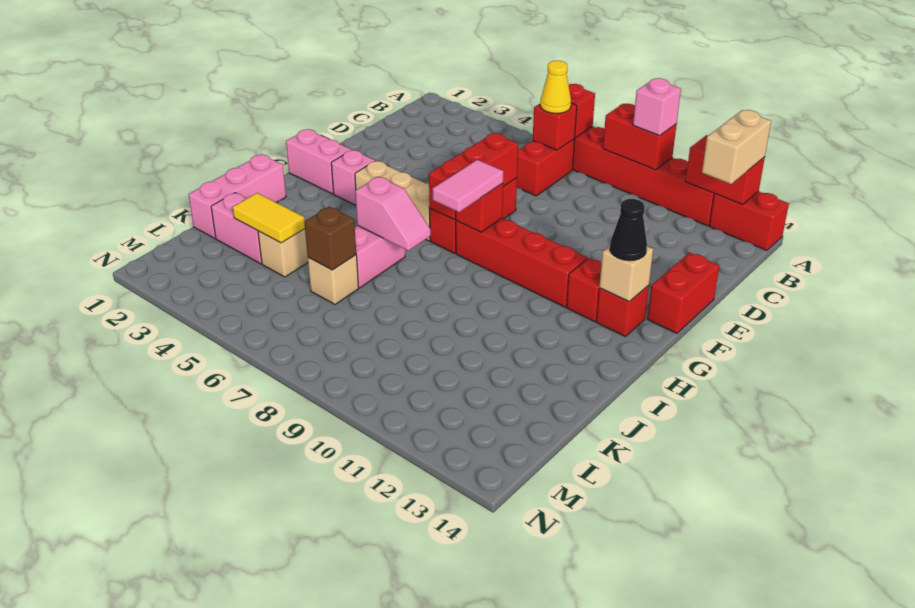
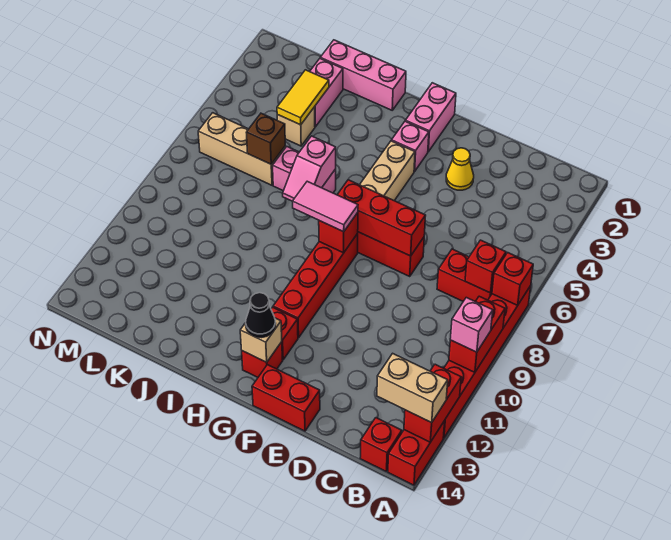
yellow cone B7 level 3 -> yellow cone E3 level 1
none -> red brick B14 level 1
tan brick K6 level 1 -> tan brick K6:M6 level 1

